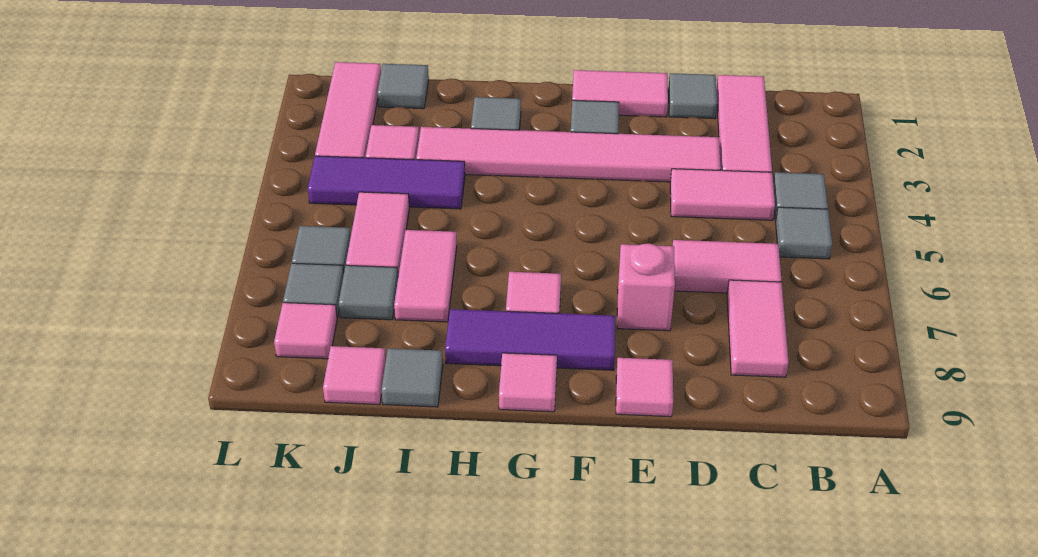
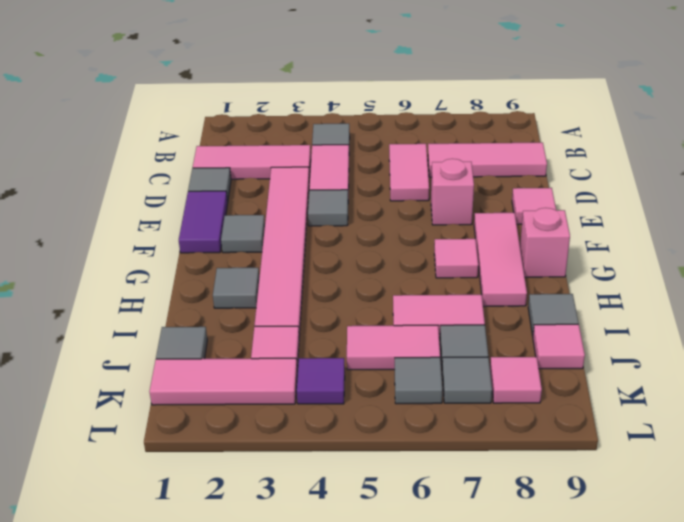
grey tile B5 level 1 -> grey tile E4 level 1
pink tile C7:C8 level 1 -> pink tile C7:C9 level 1
pink tile E1:F1 level 1 -> purple tile E1:F1 level 1
purple tile F8:H8 level 1 -> pink tile F8:H8 level 1
pink tile G9 level 1 -> pink brick G9 level 1
purple tile I4:K4 level 1 -> purple tile K4 level 1

